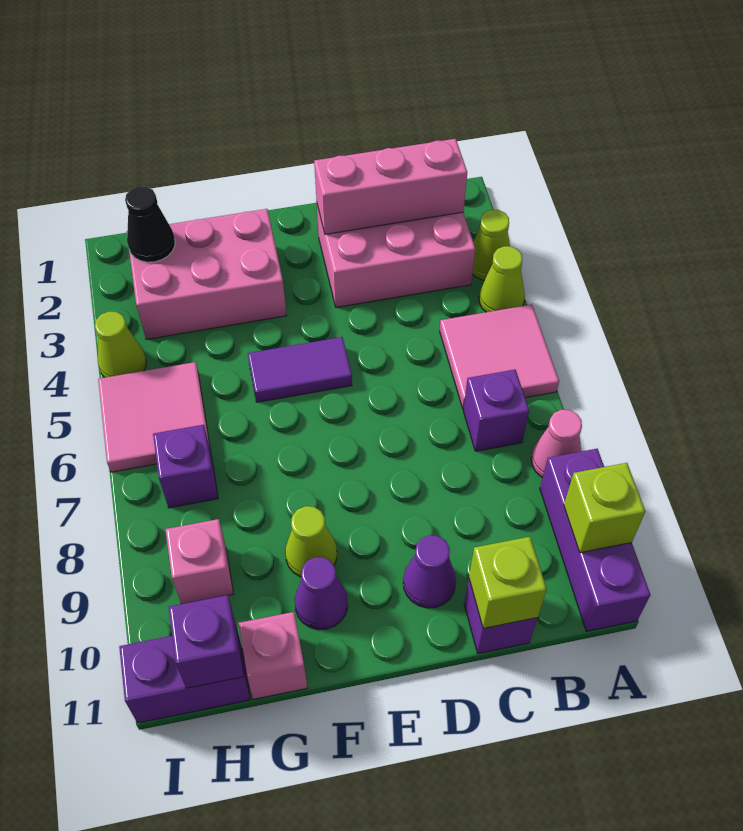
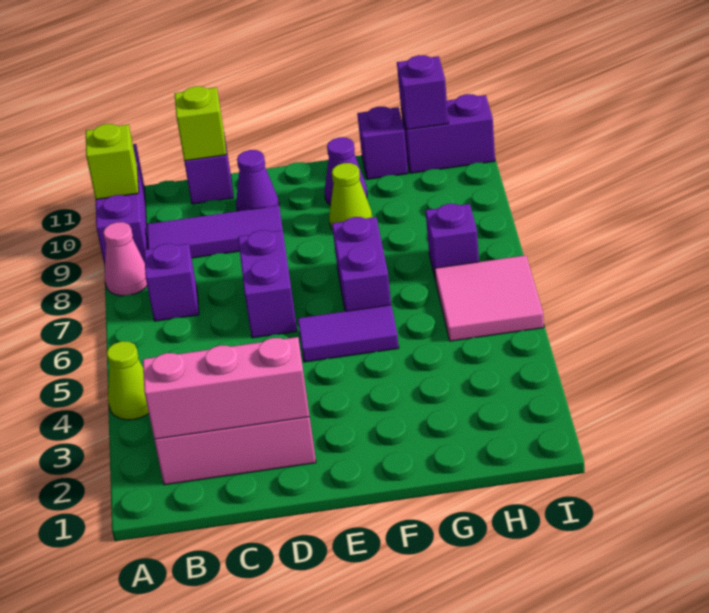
lime cone A3 level 1 -> none
pink tile A5:B6 level 1 -> none
none -> purple tile B9:D9 level 1
none -> purple brick D6:D7 level 1
pink brick F2:H3 level 1 -> none
none -> purple brick F6:F7 level 1
pink brick G11 level 1 -> purple brick G11 level 1
black cone H2 level 2 -> none
pink brick H9 level 1 -> none
lime cone I4 level 1 -> none

